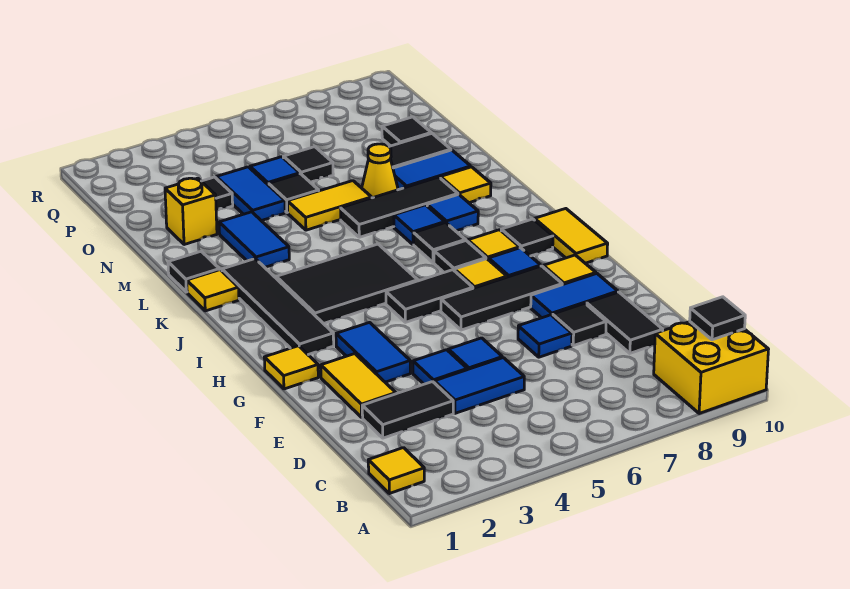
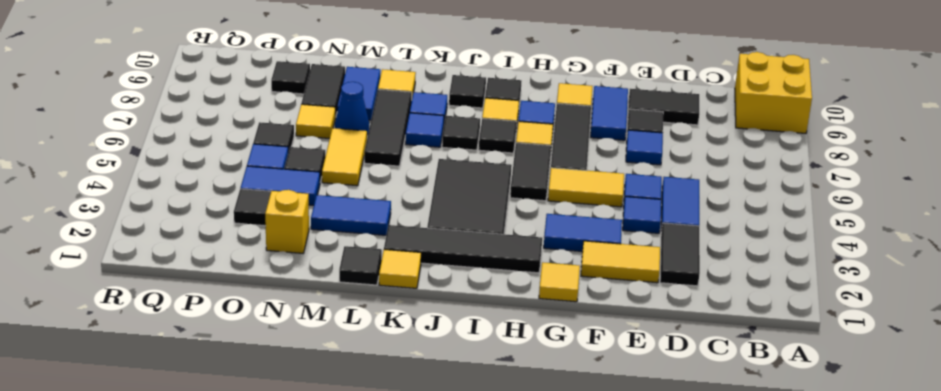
yellow tile B1 level 1 -> yellow tile N7 level 1
black tile B10 level 2 -> black tile J9 level 1
yellow tile H10:I10 level 1 -> yellow tile F5:G5 level 1
yellow cone M7 level 1 -> blue cone M7 level 1

